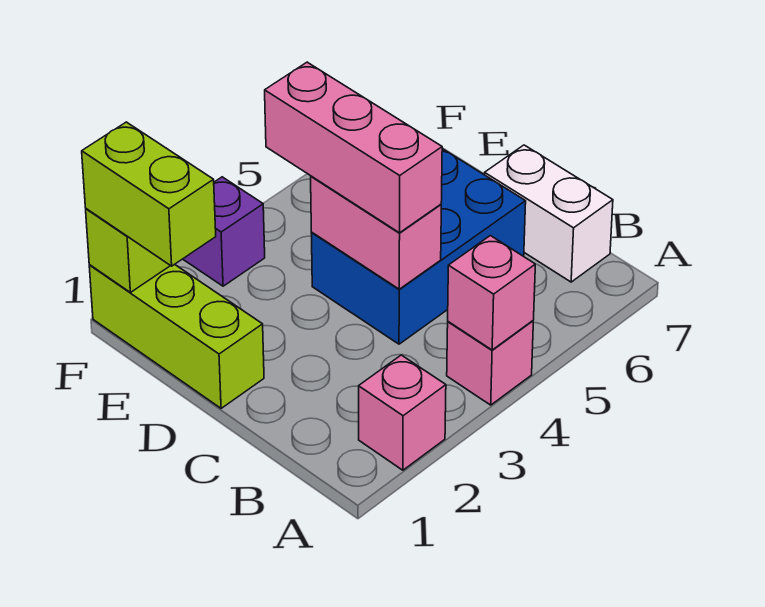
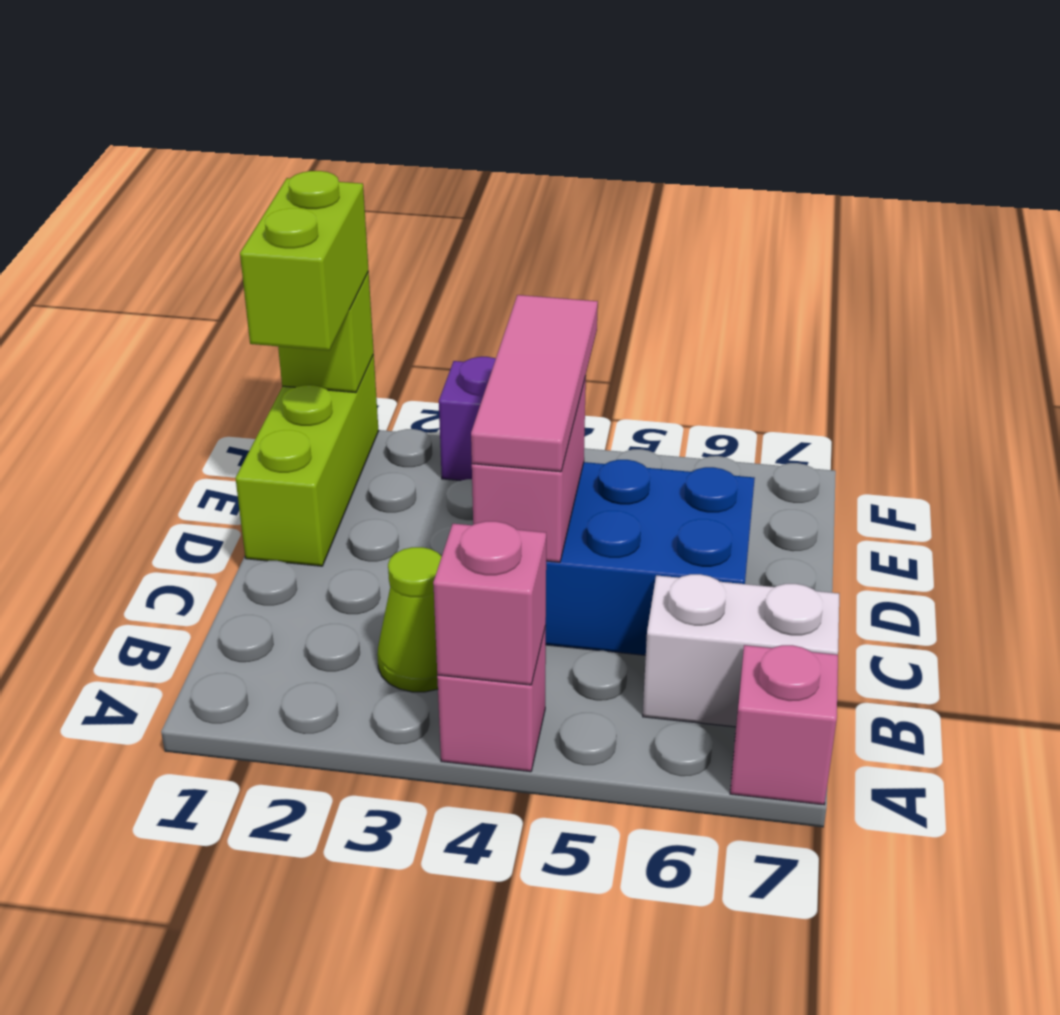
pink brick A2 level 1 -> pink brick A7 level 1
none -> lime cone B3 level 1
white brick B7:C7 level 1 -> white brick B6:B7 level 1
pink brick C4:E4 level 3 -> pink tile C4:E4 level 3

